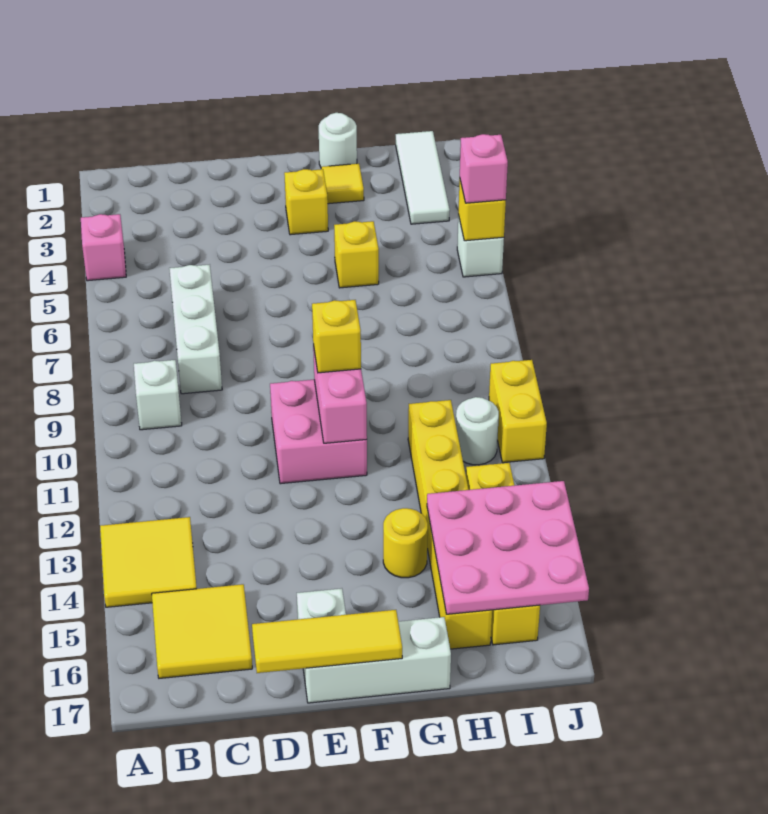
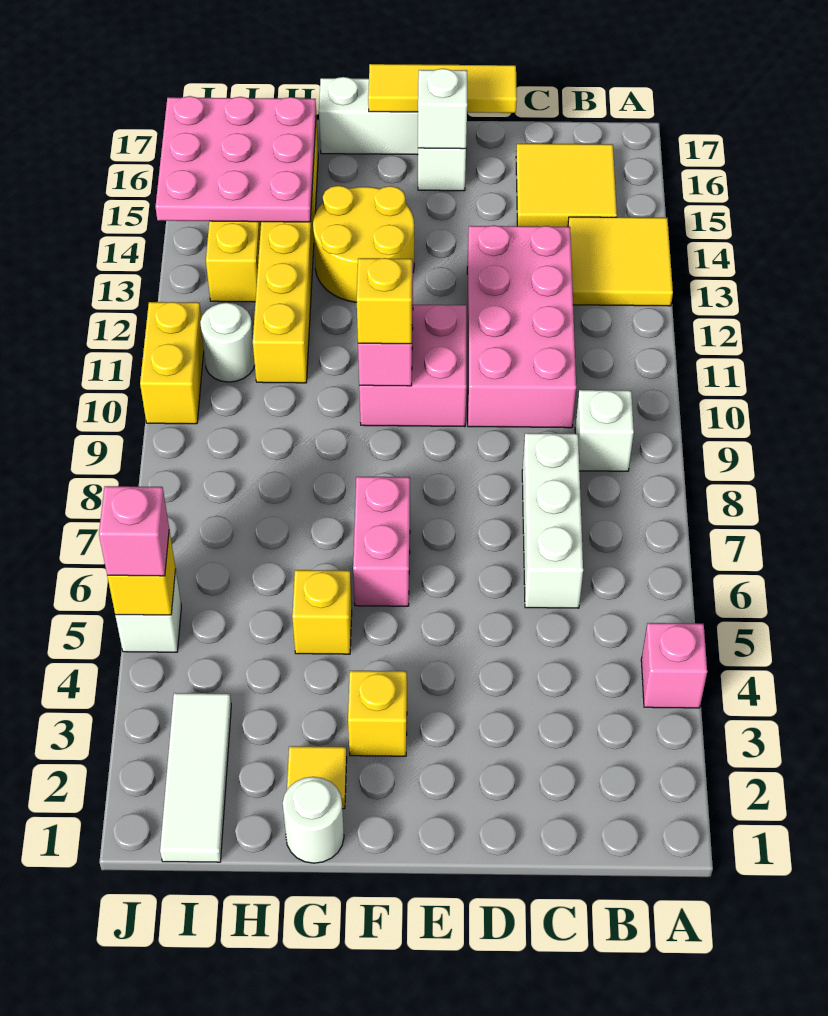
none -> pink brick C10:D13 level 1
none -> white brick E16 level 2
none -> pink brick F6:F7 level 1
yellow round brick G14 level 1 -> yellow round brick F13:G14 level 1

